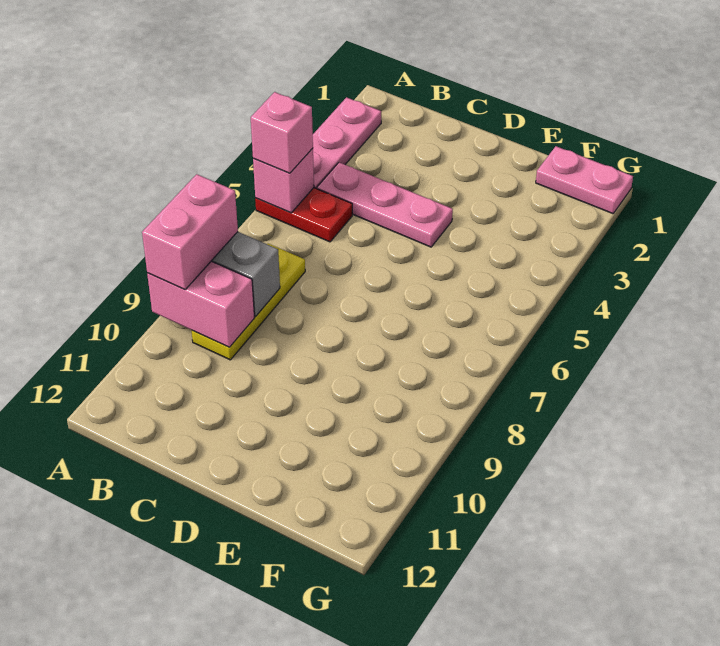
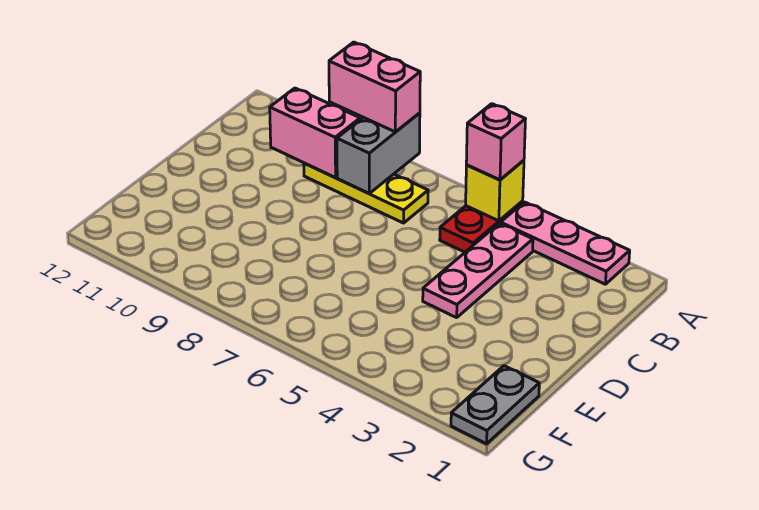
pink brick A5 level 2 -> yellow brick A5 level 2
pink brick A9:B9 level 2 -> pink brick B9:B10 level 2
pink plate F1:G1 level 1 -> grey plate F1:G1 level 1

